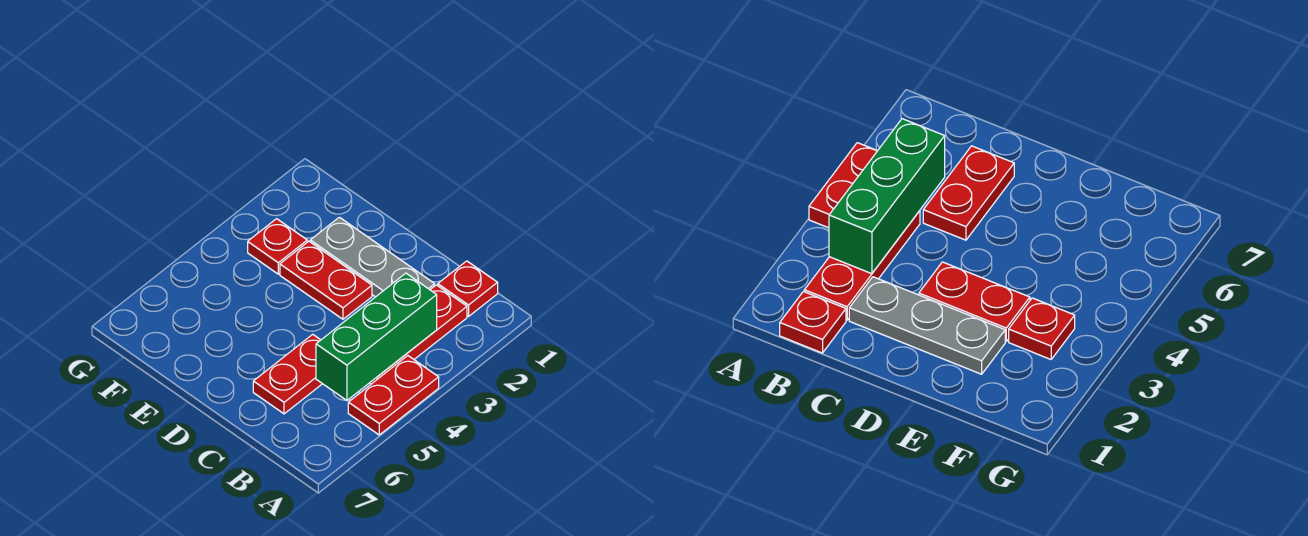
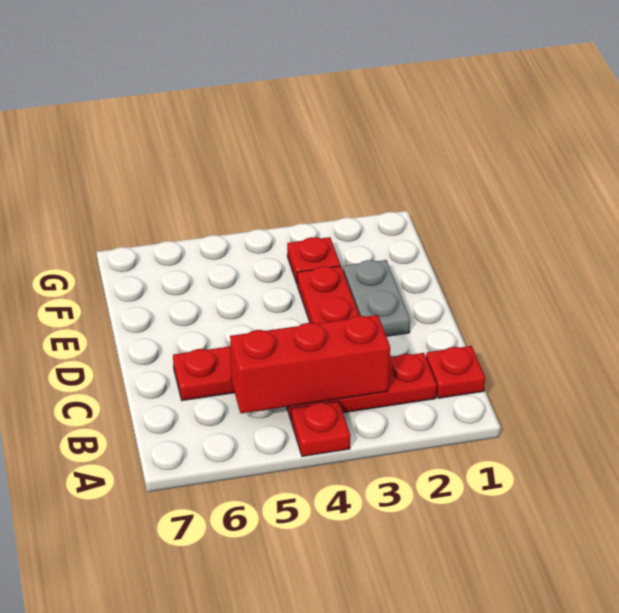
red plate A4:A5 level 1 -> red plate A4 level 1
green brick B3:B5 level 2 -> red brick B3:B5 level 2
grey plate C2:E2 level 1 -> grey plate D2:E2 level 1

